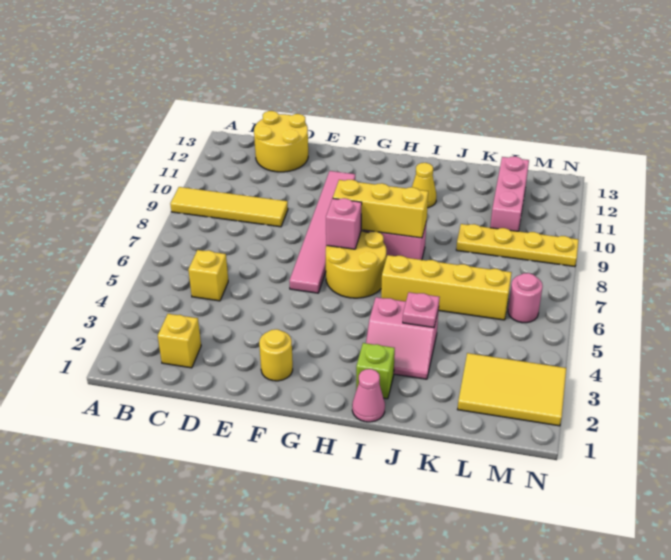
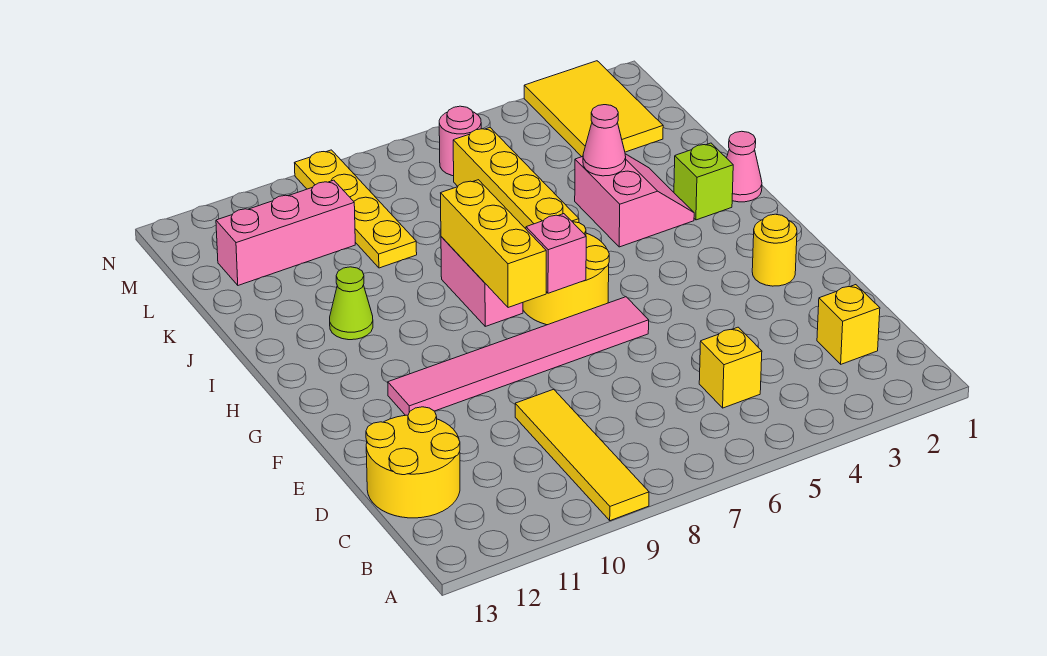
yellow cone I11 level 1 -> lime cone I11 level 1
pink plate J4 level 2 -> pink cone J4 level 2

